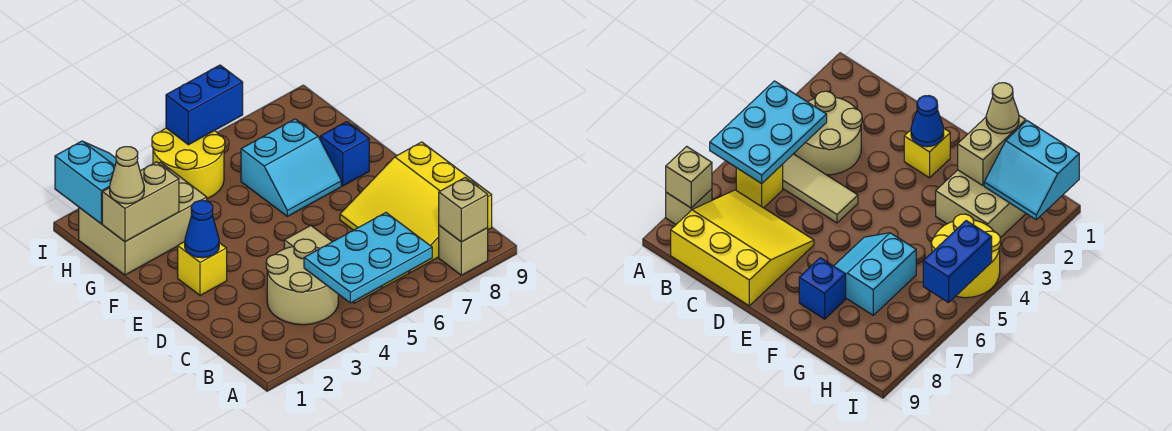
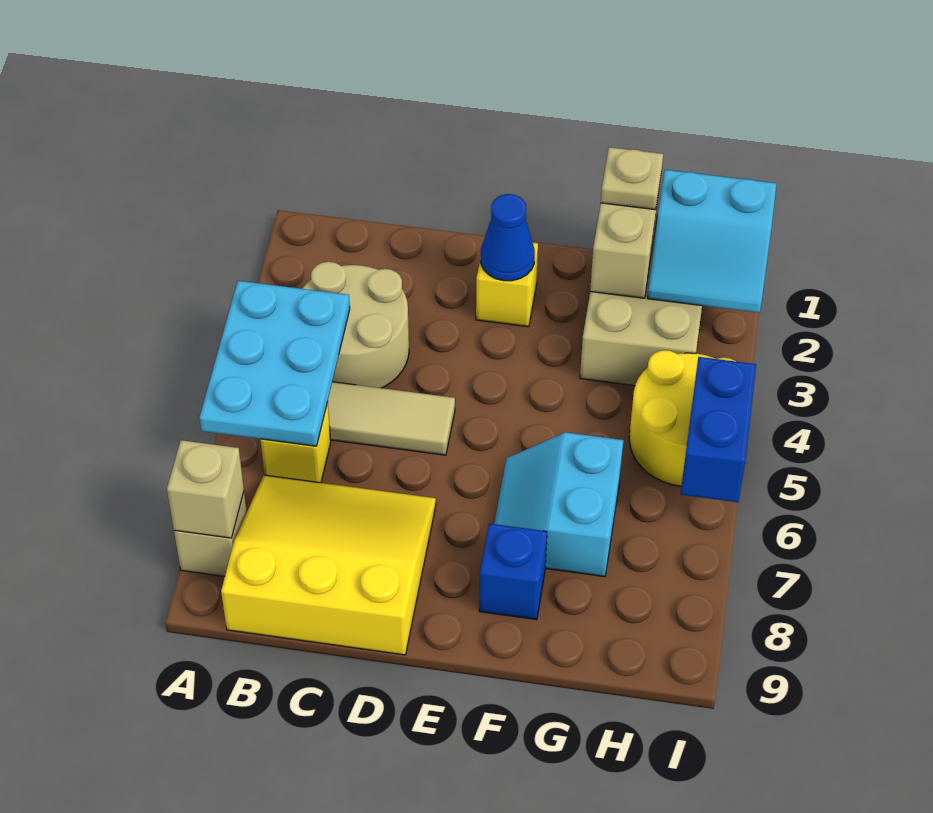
tan cone G1 level 3 -> tan plate G1 level 3

